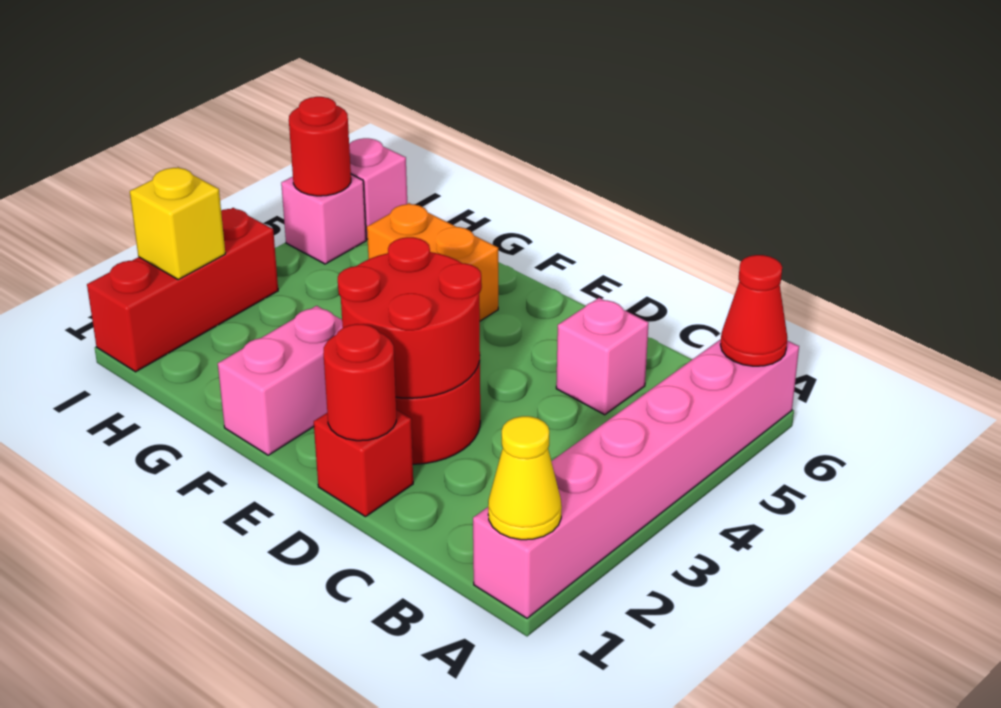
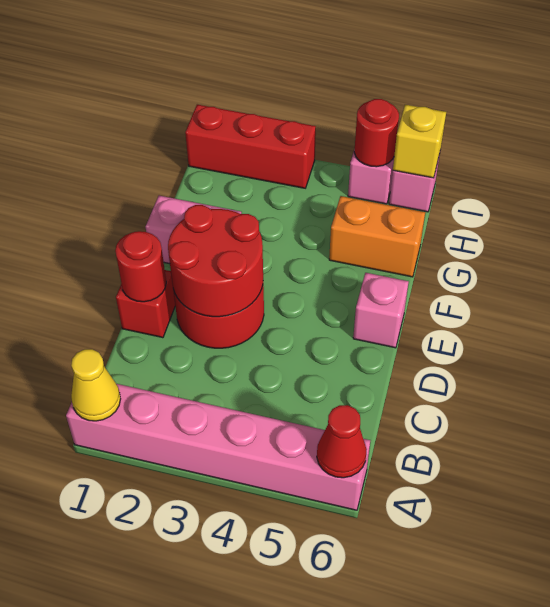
pink brick C5 level 1 -> pink brick E6 level 1
orange brick F5:G5 level 1 -> orange brick G5:G6 level 1
yellow brick I2 level 2 -> yellow brick I6 level 2

